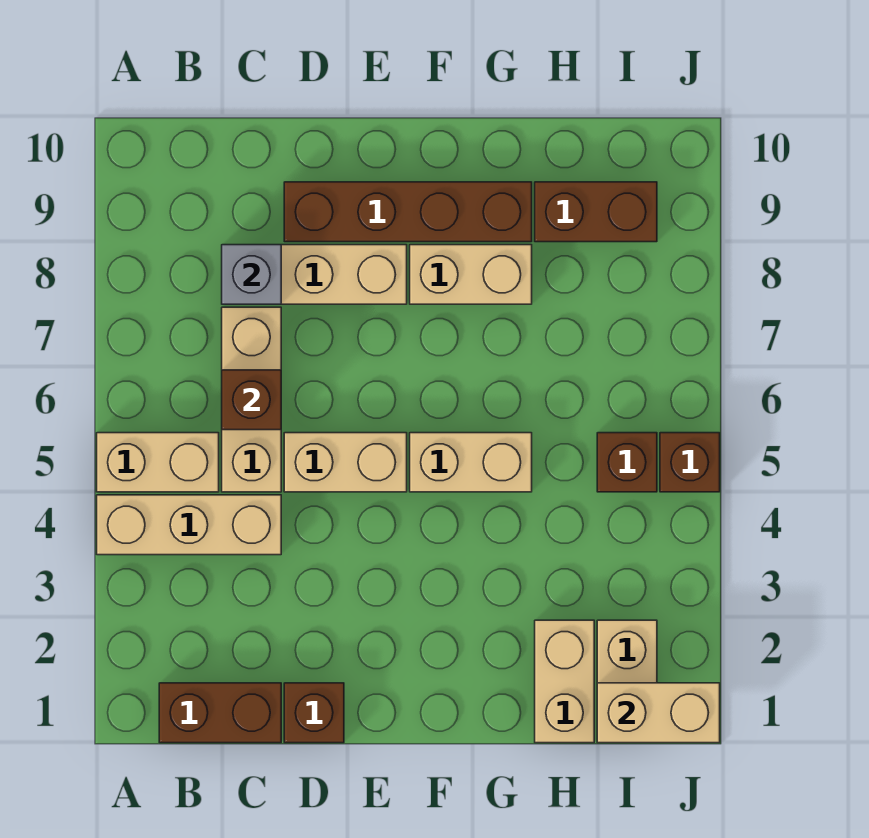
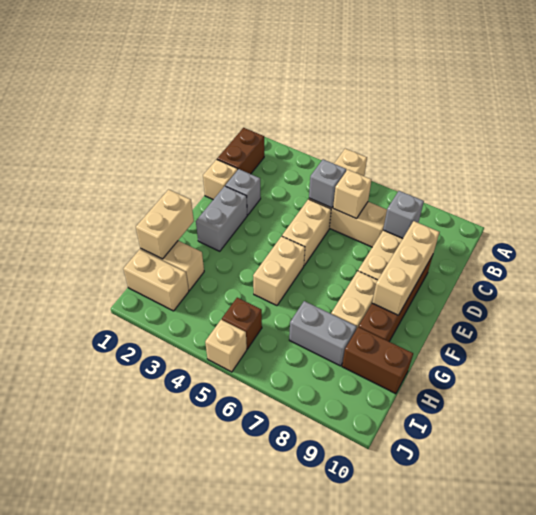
tan brick A4:C4 level 1 -> tan brick D9:F9 level 2
none -> grey brick C5 level 2
brown brick C6 level 2 -> tan brick C6 level 2
brown brick D1 level 1 -> tan brick D1 level 1
none -> grey brick D2 level 1
none -> grey brick E2:F2 level 1
none -> grey brick H7:H8 level 1
brown brick H9:I9 level 1 -> brown brick H9:H10 level 1
tan brick I1:J1 level 2 -> tan brick G1:H1 level 2
brown brick J5 level 1 -> tan brick J5 level 1

